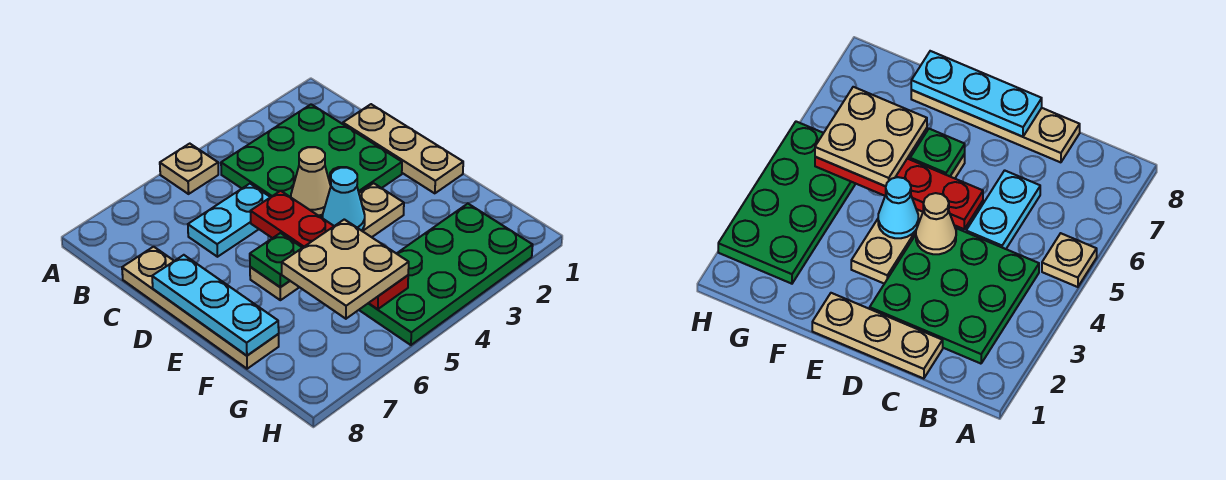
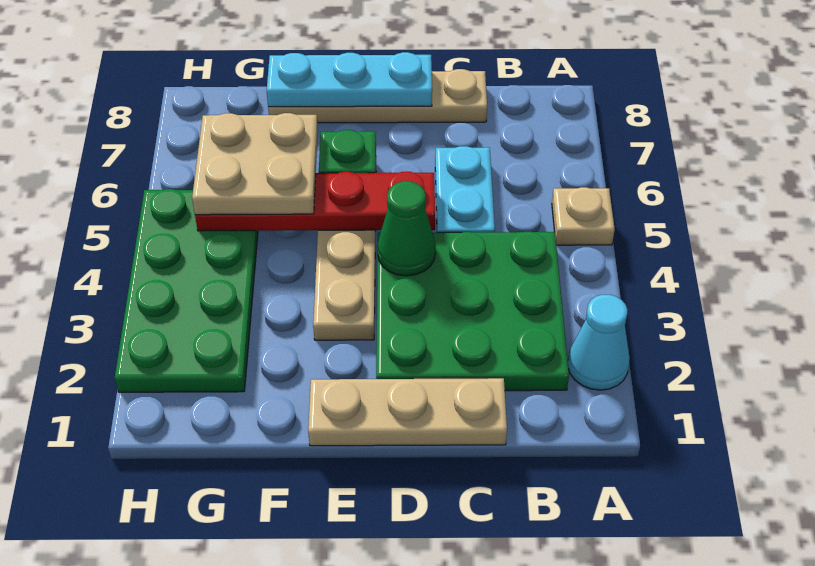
tan cone D4 level 2 -> green cone D4 level 2
cyan cone E4 level 2 -> cyan cone A2 level 1

